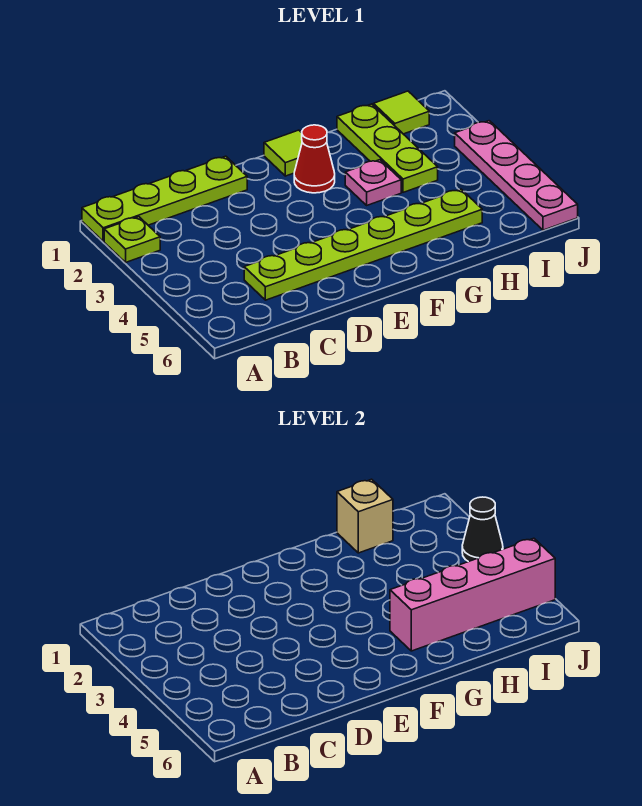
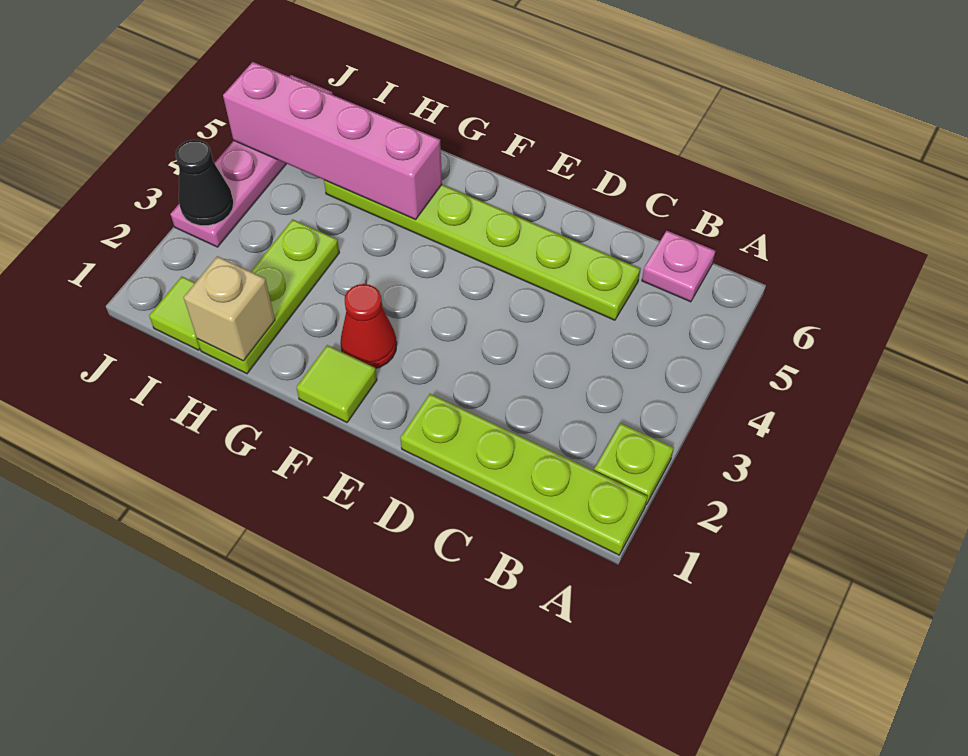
pink plate G3 level 1 -> pink plate B6 level 1

